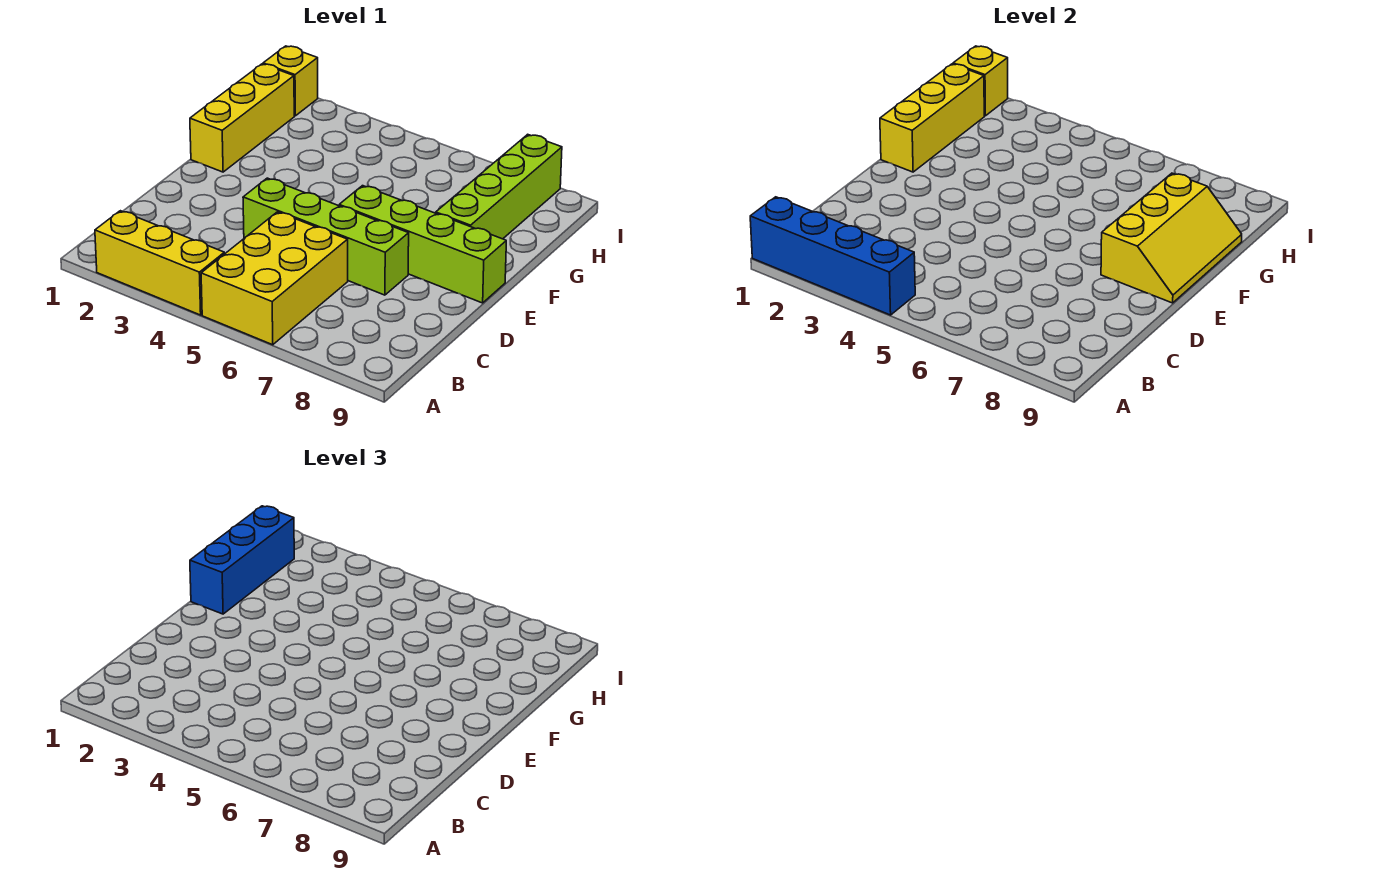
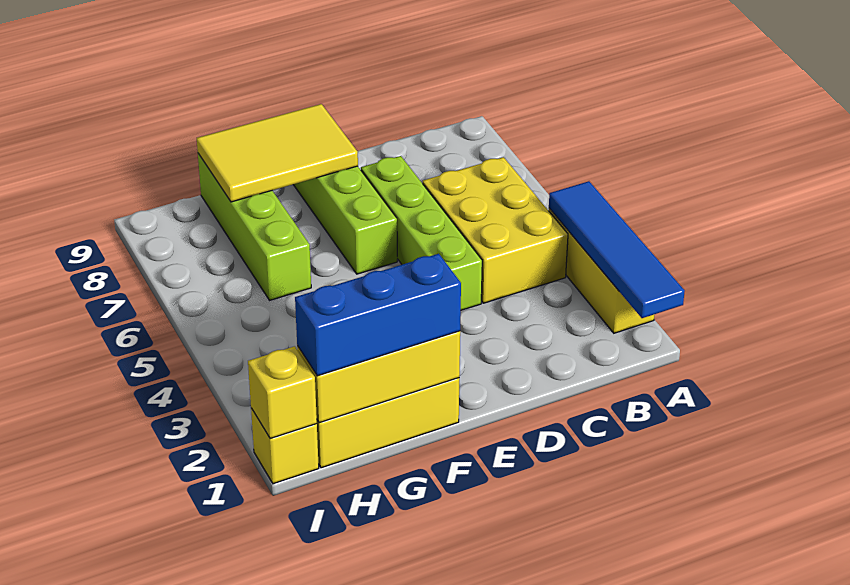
blue brick A1:A4 level 2 -> blue tile A1:A4 level 2
yellow brick A5:C6 level 1 -> yellow brick B4:C6 level 1
yellow slope E8:G9 level 2 top 8 -> yellow tile E8:G9 level 2
lime brick F8:I8 level 1 -> lime brick G6:G9 level 1

